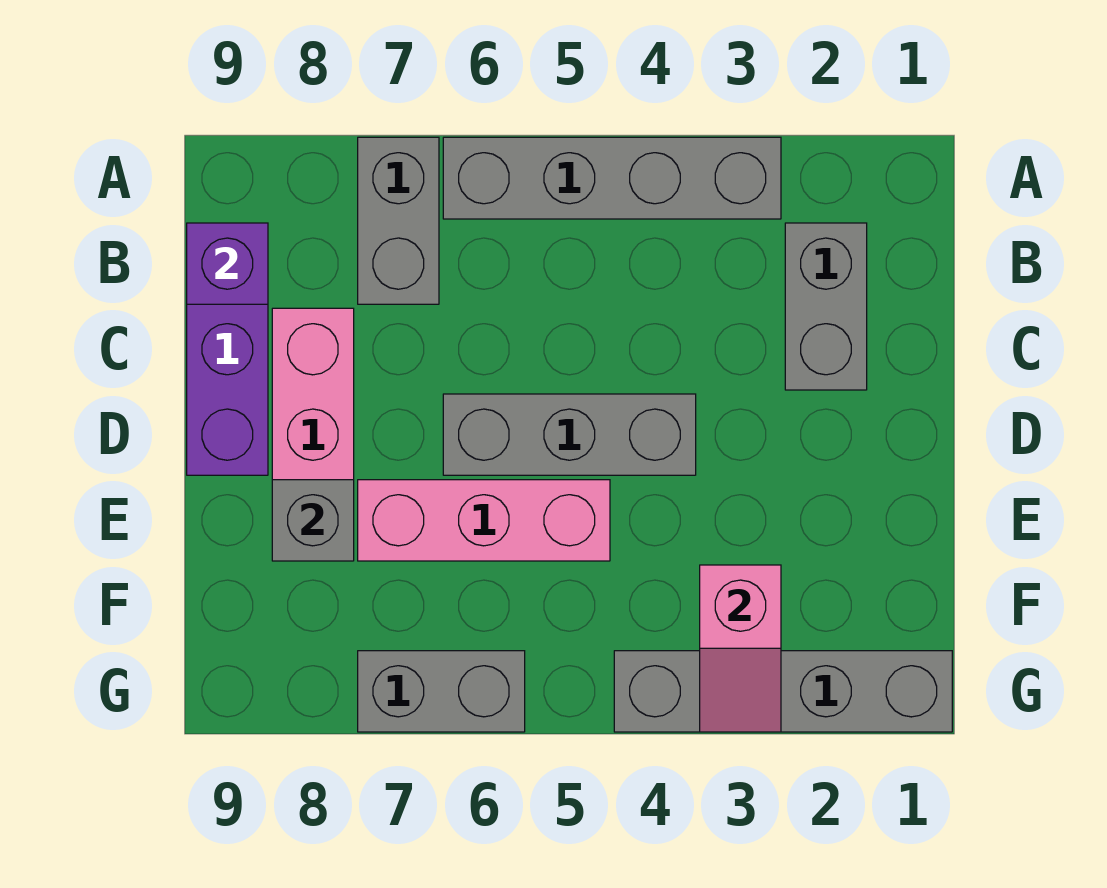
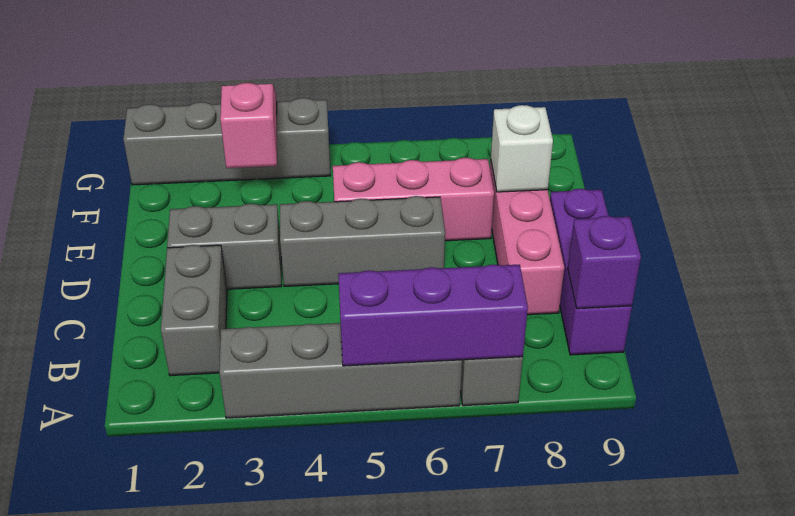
none -> purple brick A5:A7 level 2
grey brick E8 level 2 -> white brick E8 level 2
grey brick G6:G7 level 1 -> grey brick D2:D3 level 1

